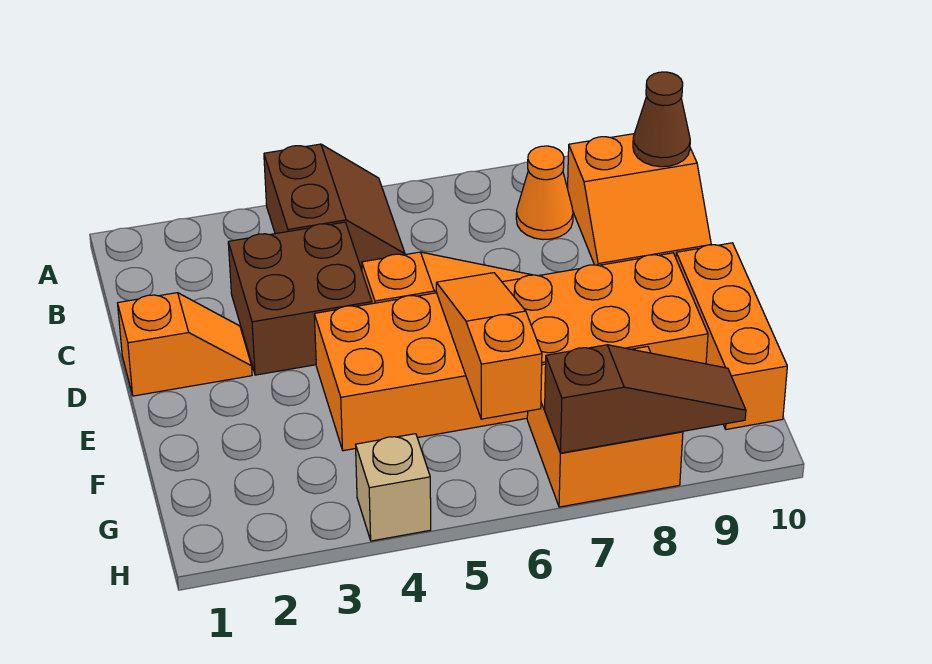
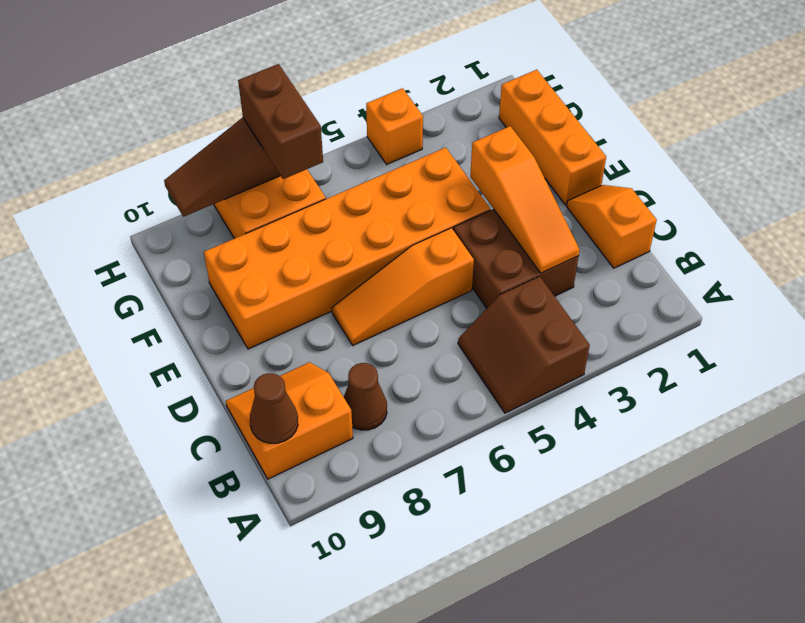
orange cone B8 level 1 -> brown cone B8 level 1
orange slope D1:D2 level 1 top 1 -> orange slope C1:D1 level 1 top C
orange slope E6:G6 level 2 top G -> orange slope C3:E3 level 2 top E
orange brick E10:G10 level 1 -> orange brick E1:G1 level 1
none -> brown brick G7:H7 level 3
tan brick H4 level 1 -> orange brick H4 level 1

